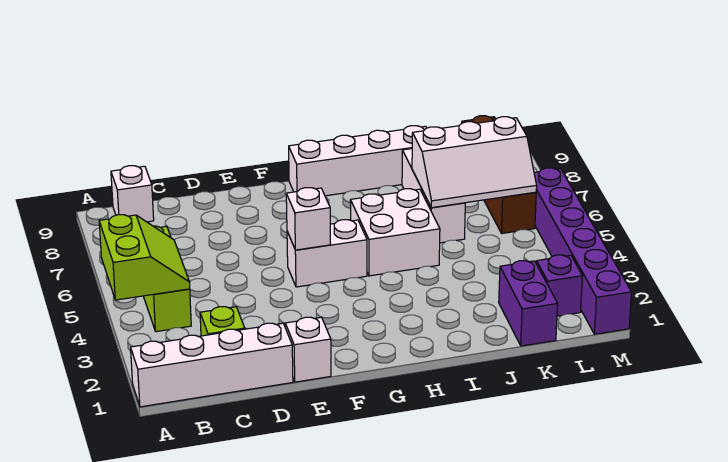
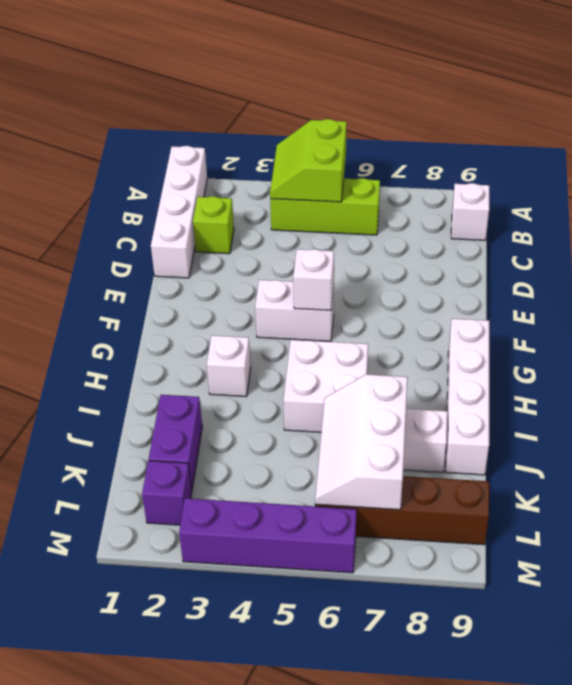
lime slope A4:B5 level 2 top A -> lime slope A4:B5 level 2 top 5
white brick E1 level 1 -> white brick H3 level 1
white brick F5:G5 level 1 -> white brick F4:F5 level 1
purple brick K1:K2 level 1 -> purple brick J2:K2 level 1
purple brick M1:M6 level 1 -> purple brick M3:M6 level 1

